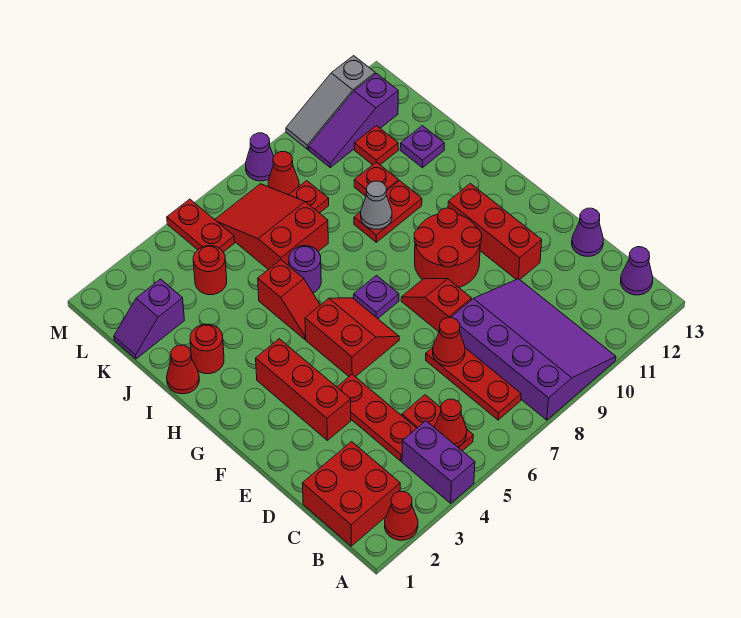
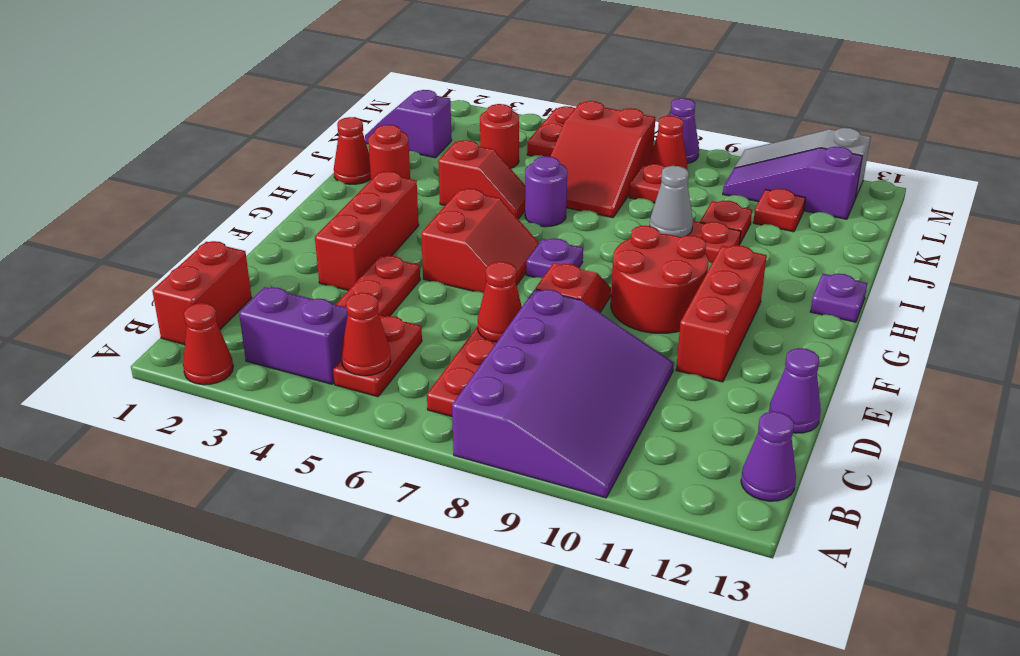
purple brick A4:B4 level 1 -> purple brick B3:B4 level 1
red brick B1:C2 level 1 -> red brick B1:C1 level 1
red slope H5:I5 level 1 top I -> red slope I4:I5 level 1 top 4
red slope J6:L7 level 1 top J -> red slope J6:L7 level 1 top L
purple plate J12 level 1 -> purple plate H13 level 1

